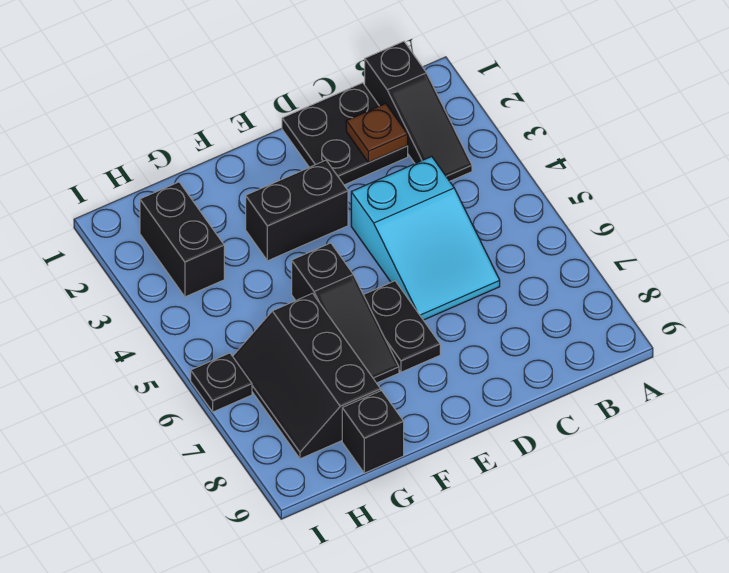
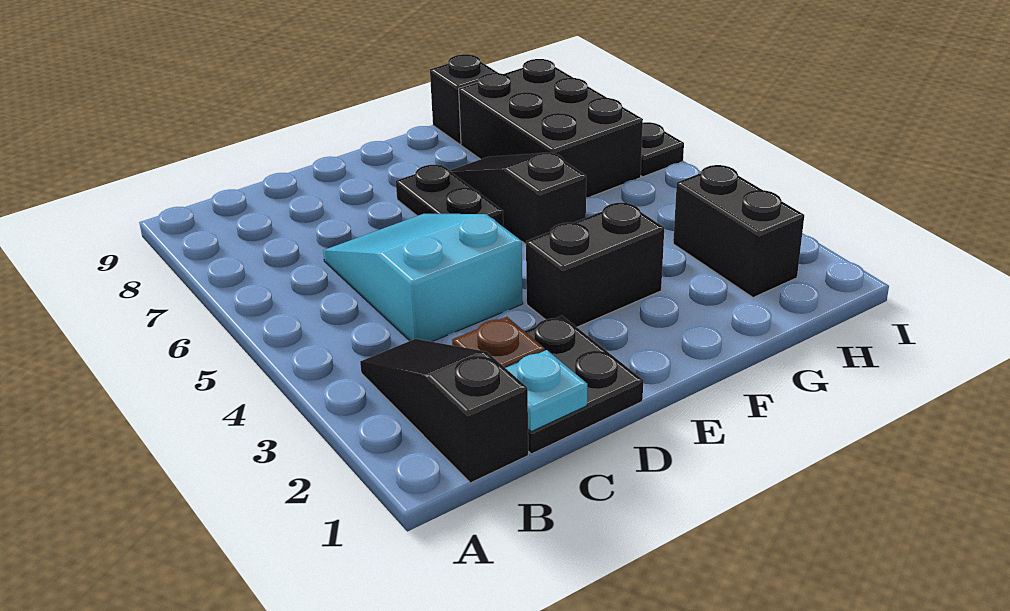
none -> cyan plate C1 level 2
black slope G6:H8 level 1 top G -> black brick G6:H8 level 1

